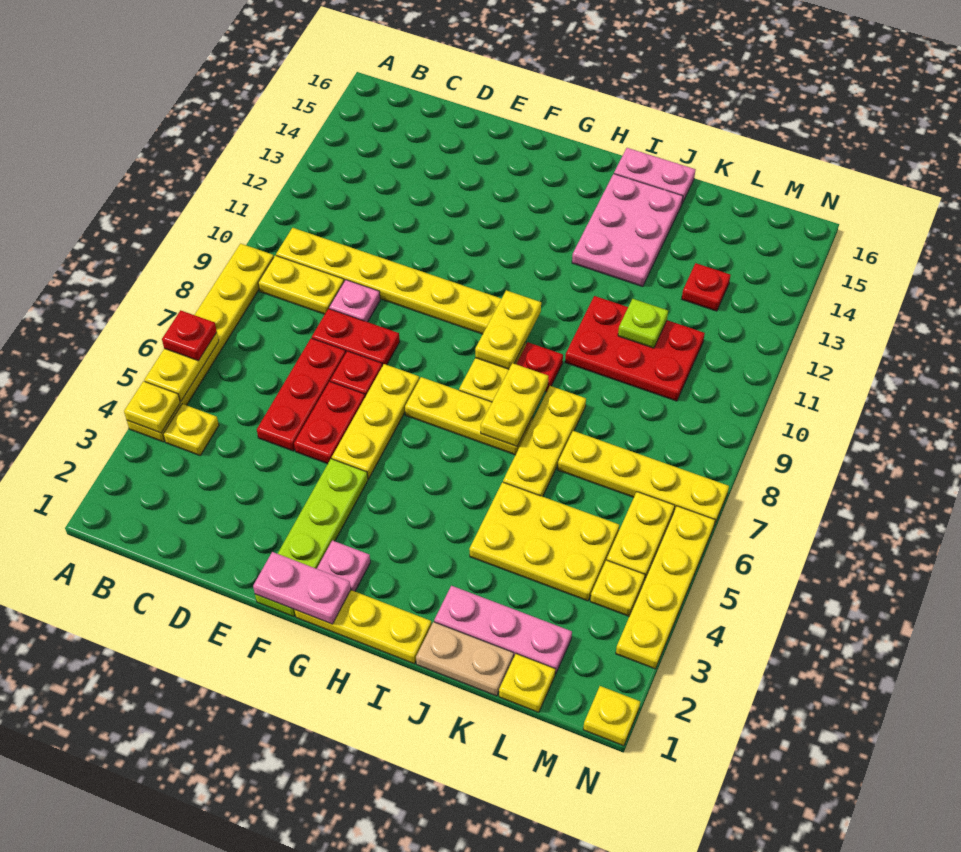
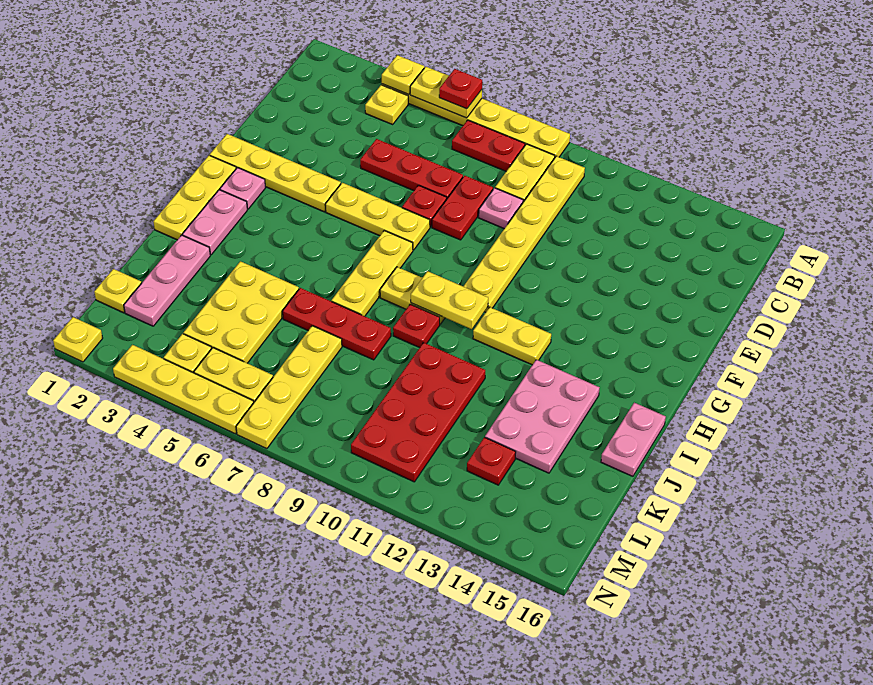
red plate E5:E6 level 1 -> red plate B7:B8 level 1
lime plate F1:F4 level 1 -> yellow plate F1:F4 level 1
pink plate F1:G1 level 2 -> pink plate H2:I2 level 1
yellow plate I7:I8 level 2 -> yellow plate H11:H12 level 1
pink plate I13:J15 level 1 -> pink plate I13:K14 level 1
tan plate J1:K1 level 1 -> none
yellow plate J6:J8 level 1 -> red plate J6:J8 level 1
red plate J10:L11 level 1 -> red plate J10:M11 level 1
lime plate K11 level 2 -> none

